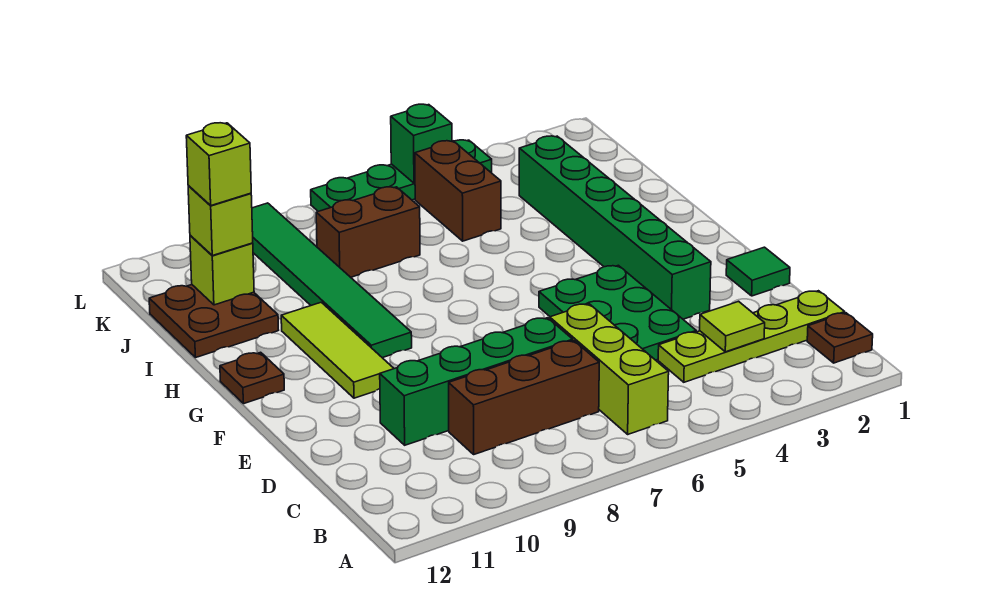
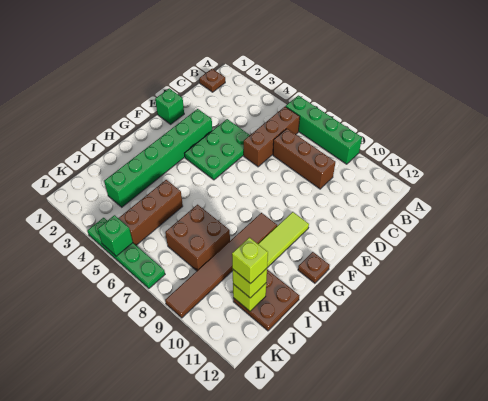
lime brick B6:D6 level 1 -> brown brick B6:D6 level 1
lime plate C1:C4 level 1 -> none
lime tile C3 level 2 -> none
green brick D7:D10 level 1 -> green brick A6:A9 level 1
green tile E1 level 1 -> green brick E1 level 1
green tile G9:L9 level 1 -> brown tile G9:L9 level 1
brown brick J5:K5 level 1 -> brown brick I5:K5 level 1
brown brick J7:J8 level 1 -> brown brick I7:J8 level 1

